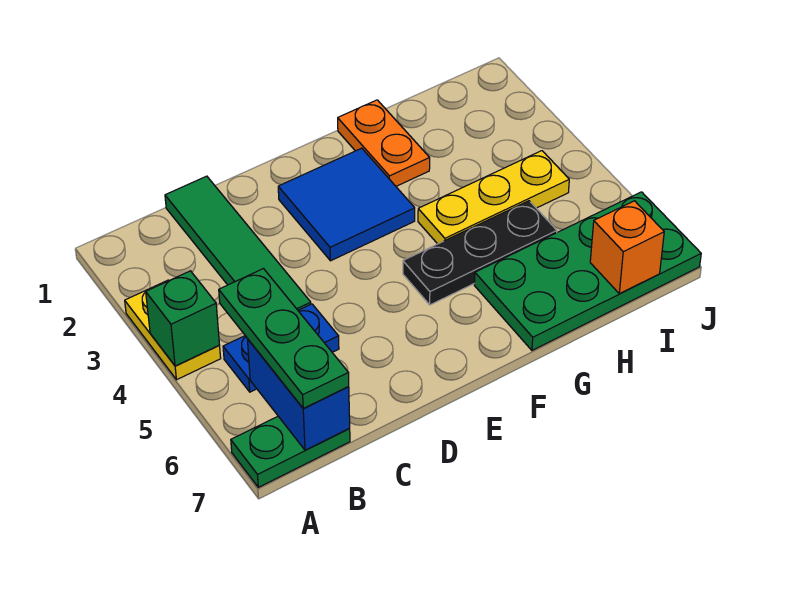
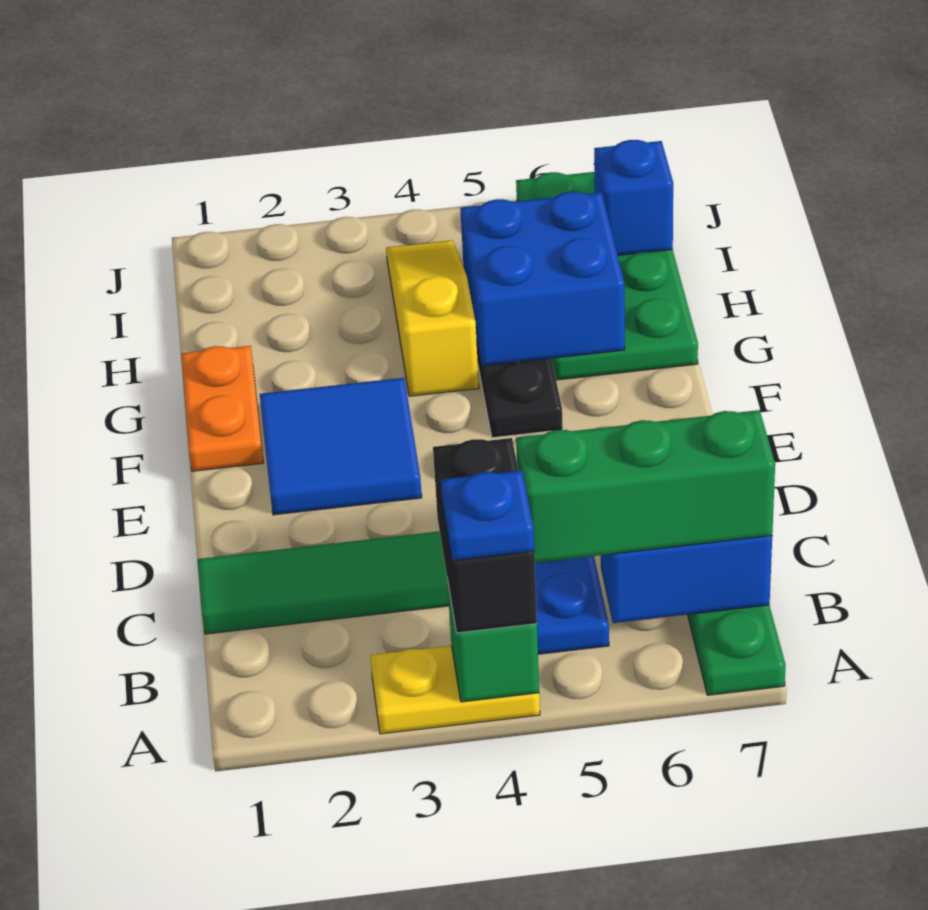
none -> black brick A4:B4 level 3
none -> blue plate A4 level 4
green plate B5:B7 level 3 -> green brick B5:B7 level 3
orange plate G1:G2 level 1 -> orange plate F1:G1 level 1
yellow plate G4:I4 level 1 -> yellow slope G4:I4 level 1 top G
none -> blue brick G5:H6 level 2
orange brick I7 level 2 -> blue brick I7 level 2

